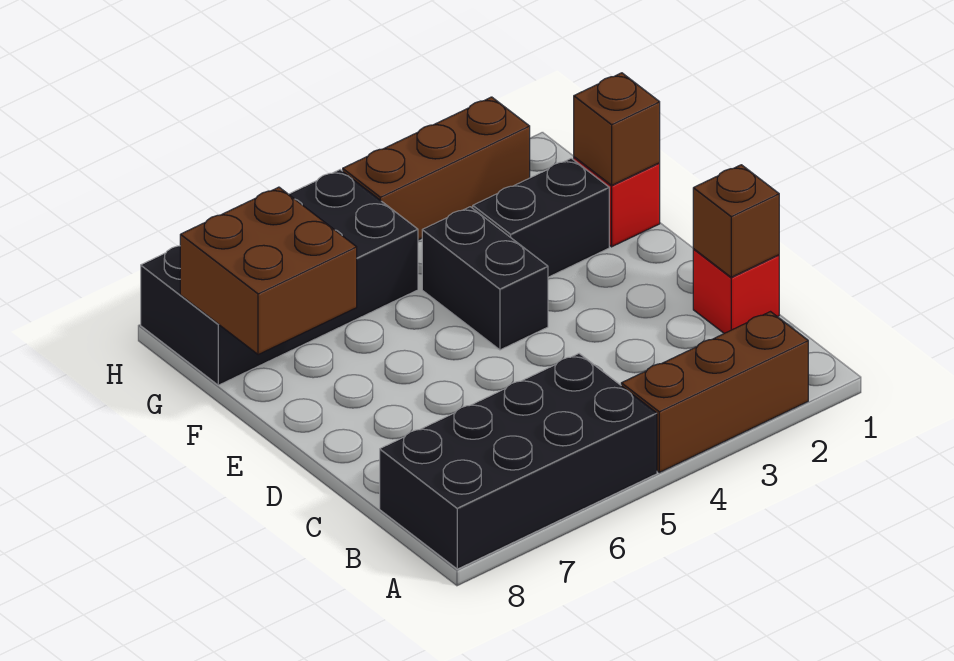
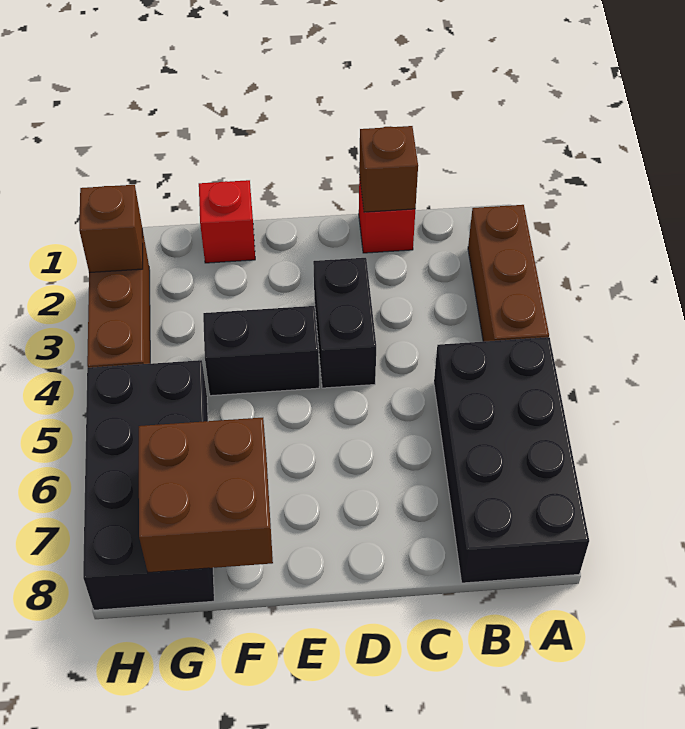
brown brick F1 level 2 -> brown brick H2 level 2
black brick F2:F3 level 1 -> black brick D3:D4 level 1

